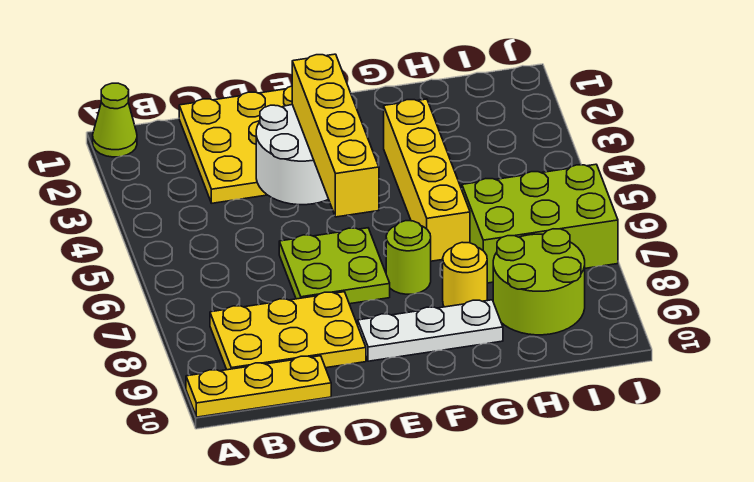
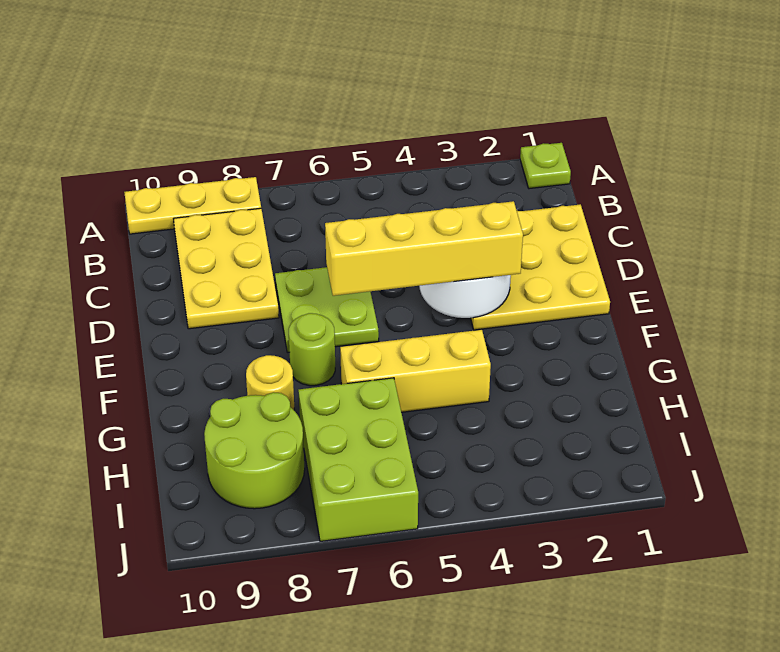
lime cone A1 level 1 -> lime plate A1 level 1
yellow plate A10:C10 level 1 -> yellow plate A8:A10 level 1
white plate E9:G9 level 1 -> none
yellow brick G3:G6 level 1 -> yellow brick G4:G6 level 1

